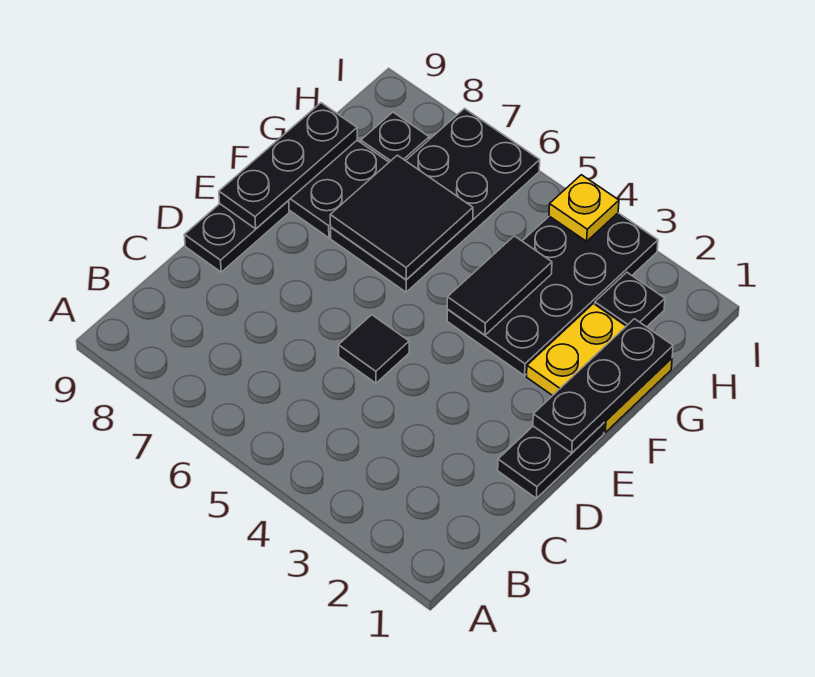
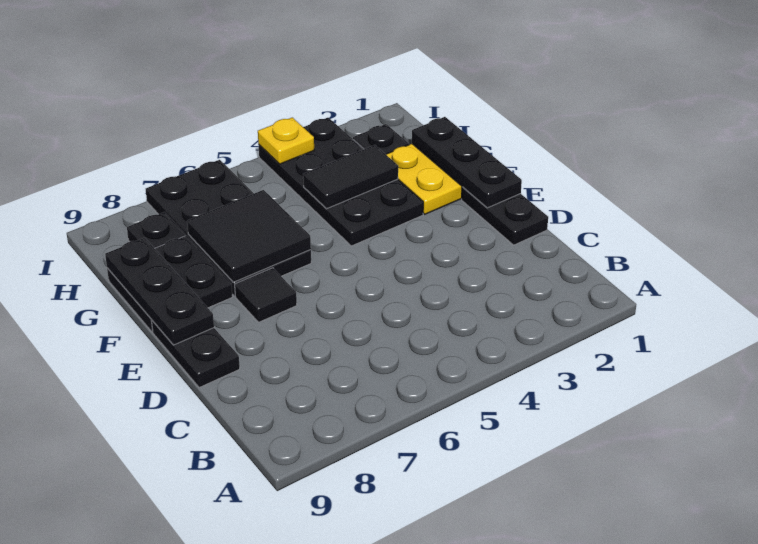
black tile D5 level 1 -> black tile E7 level 1
black tile F4:G4 level 2 -> black tile G3:G4 level 2

